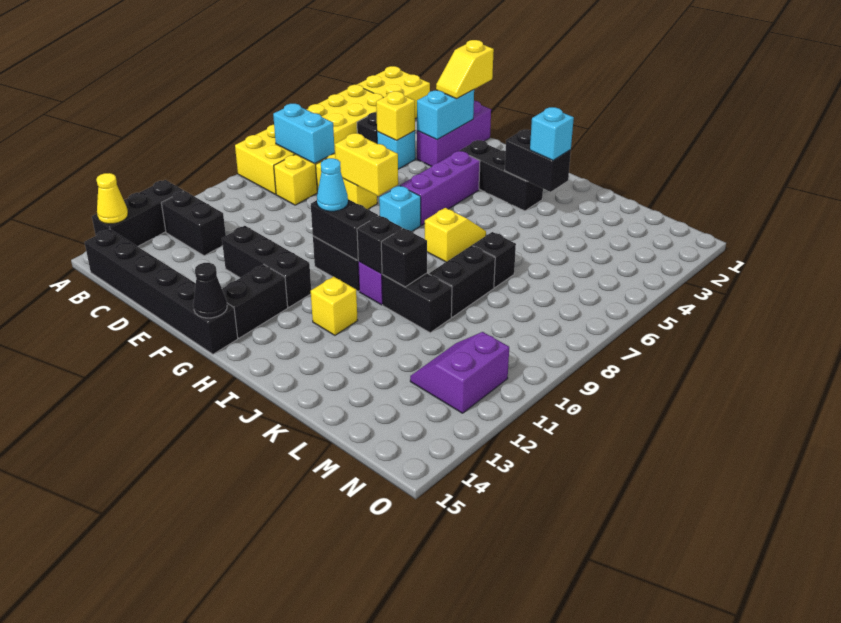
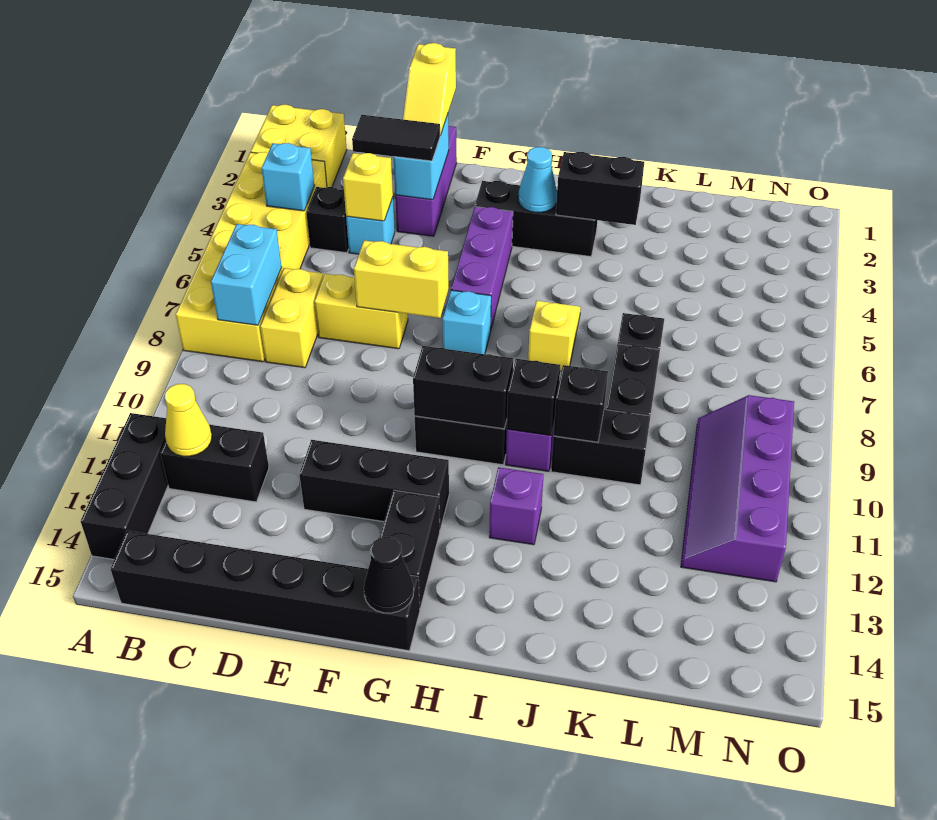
yellow cone A14 level 2 -> yellow cone B12 level 2
cyan brick B7:C7 level 2 -> cyan brick B7:B8 level 2
none -> black tile D3:E3 level 3
cyan cone G10 level 3 -> cyan cone H3 level 2
yellow brick I12 level 1 -> purple brick I12 level 1
cyan brick J3 level 3 -> cyan brick B4 level 2
purple slope M11:N12 level 1 top N -> purple slope M9:N12 level 1 top N

